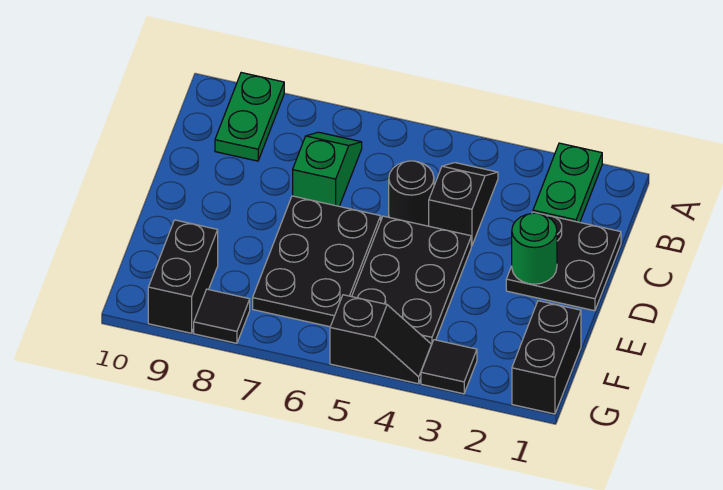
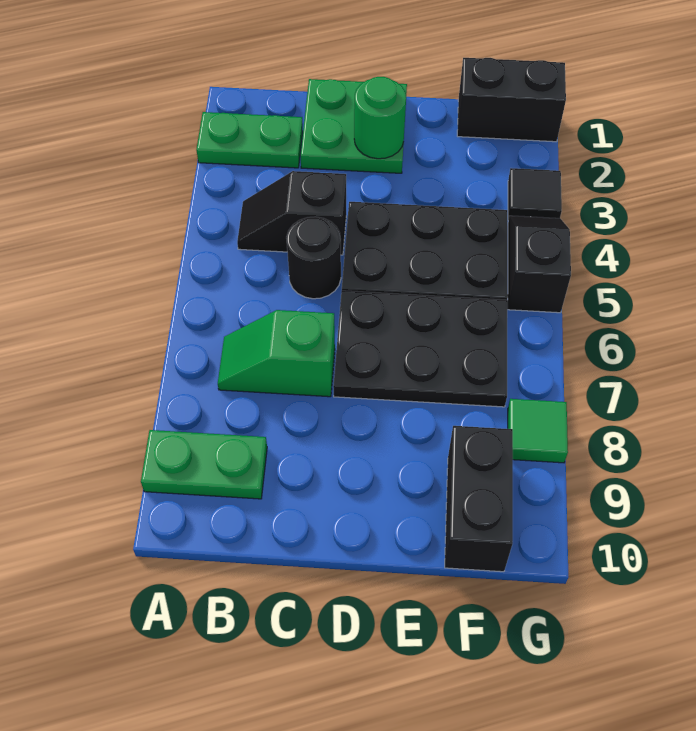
black plate C1:D2 level 1 -> green plate C1:D2 level 1
black brick F9:G9 level 1 -> black brick F9:F10 level 1
black tile G8 level 1 -> green tile G8 level 1

